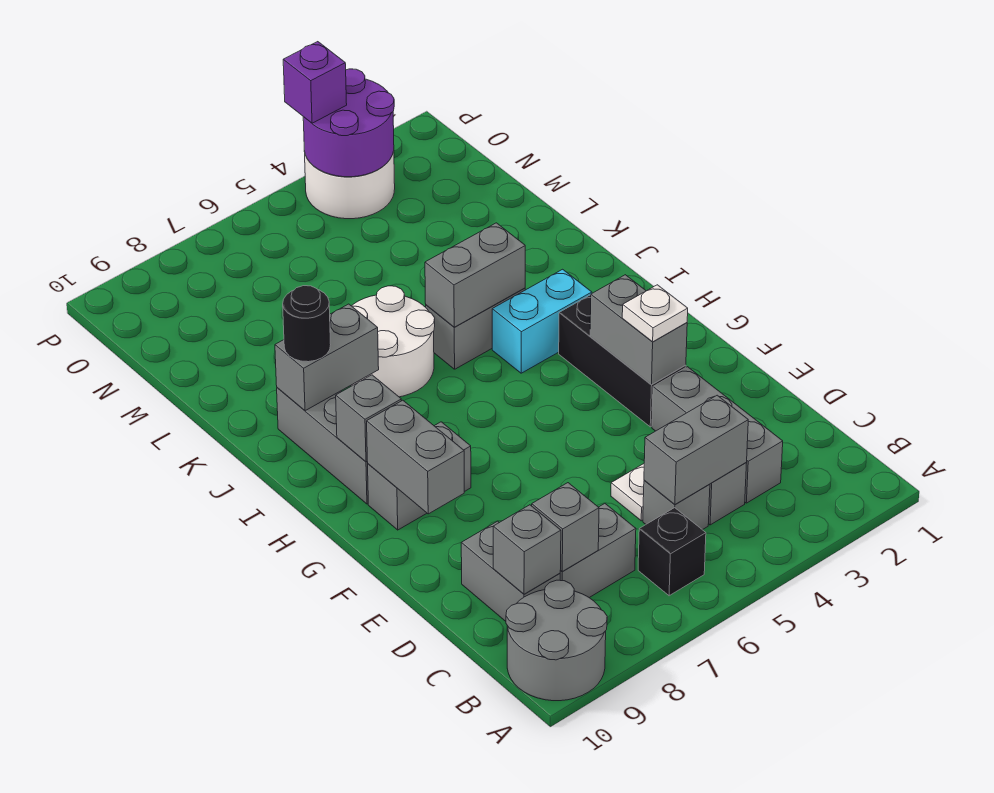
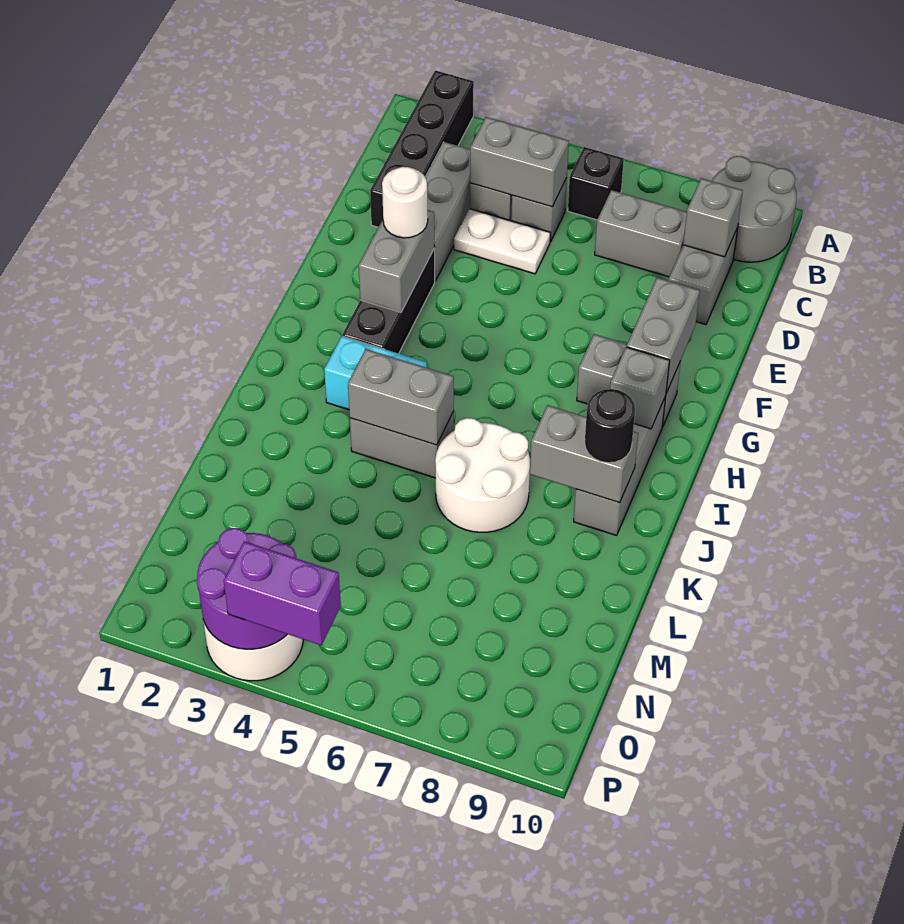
none -> black brick A2:D2 level 1
grey brick C8 level 2 -> none
white plate F3 level 3 -> white round brick F3 level 3
purple brick P4 level 3 -> purple brick P4:P5 level 3

